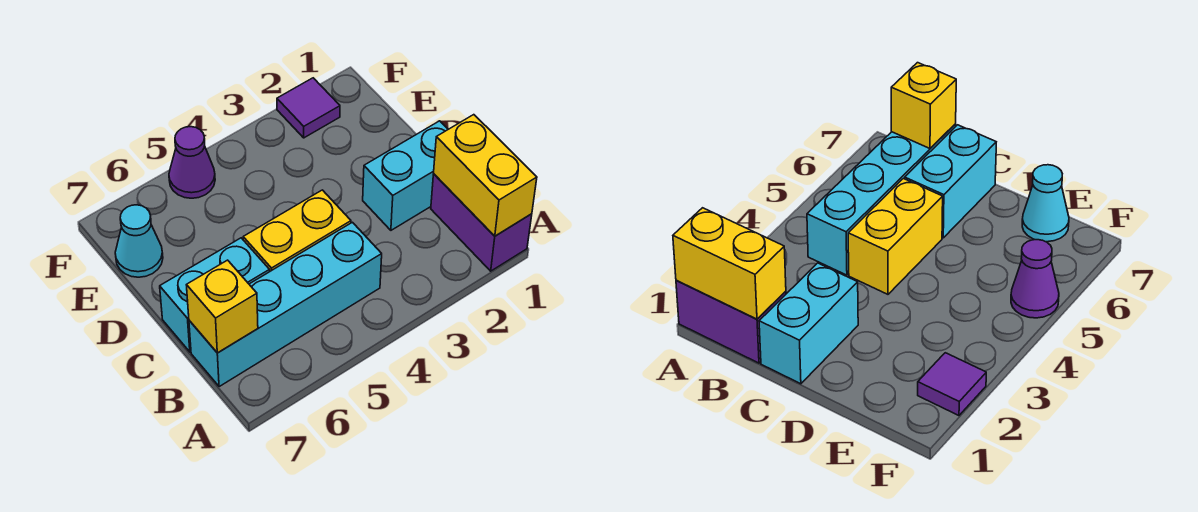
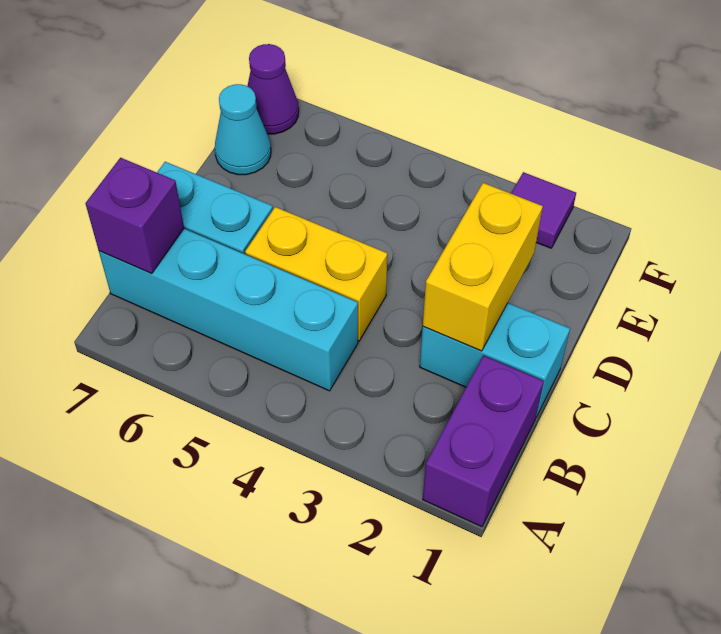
yellow brick A1:B1 level 2 -> yellow brick C2:D2 level 2
yellow brick B7 level 2 -> purple brick B7 level 2
purple cone F5 level 1 -> purple cone F7 level 1

